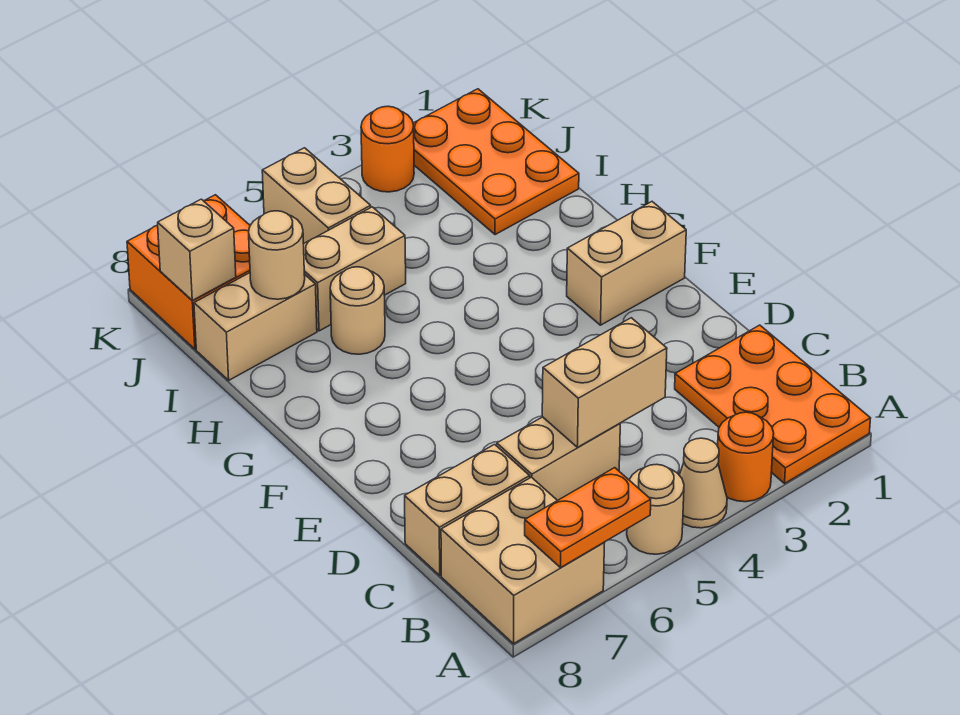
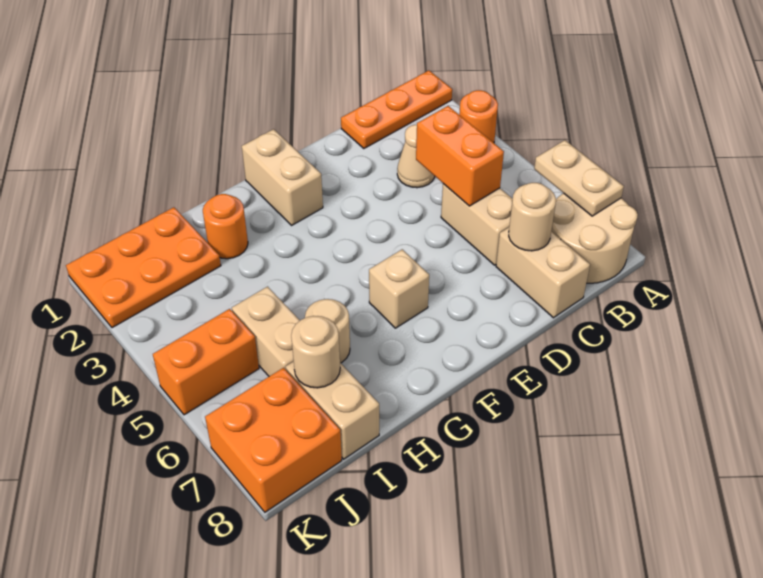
orange plate A1:C2 level 1 -> orange plate A1:C1 level 1
tan cone A4 level 1 -> tan cone C3 level 1
tan round brick A5 level 1 -> tan round brick C7 level 2
orange plate A6:A7 level 2 -> tan plate A6:A7 level 2
tan brick A7:B8 level 1 -> tan round brick A7:B8 level 1
tan brick C4:C5 level 2 -> orange brick C4:C5 level 2
tan brick J5:K5 level 1 -> orange brick J5:K5 level 1
tan brick J8 level 2 -> tan brick F6 level 1
orange round brick K3 level 1 -> orange round brick H2 level 1

